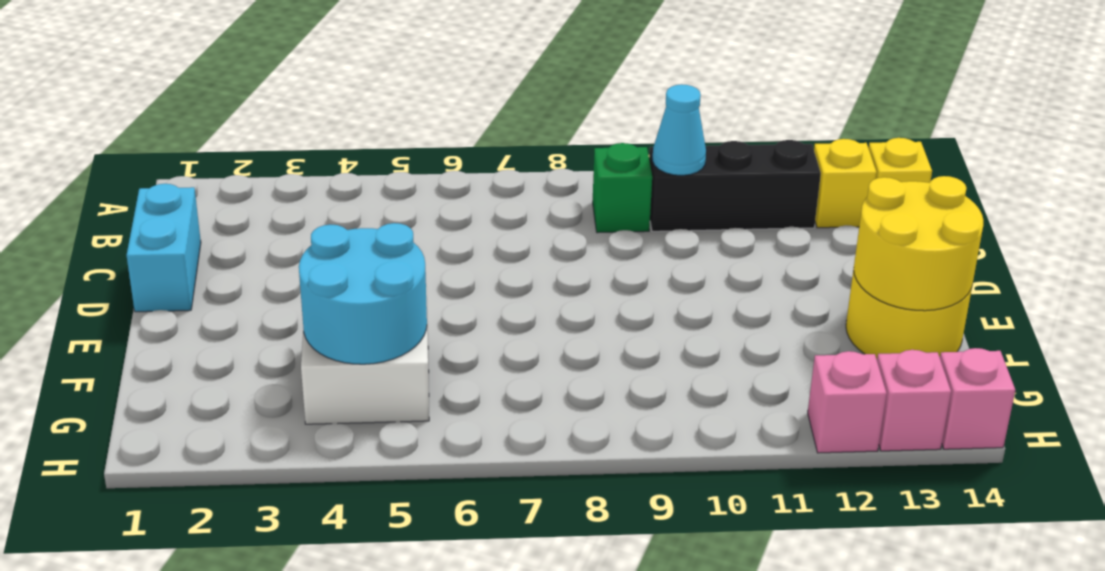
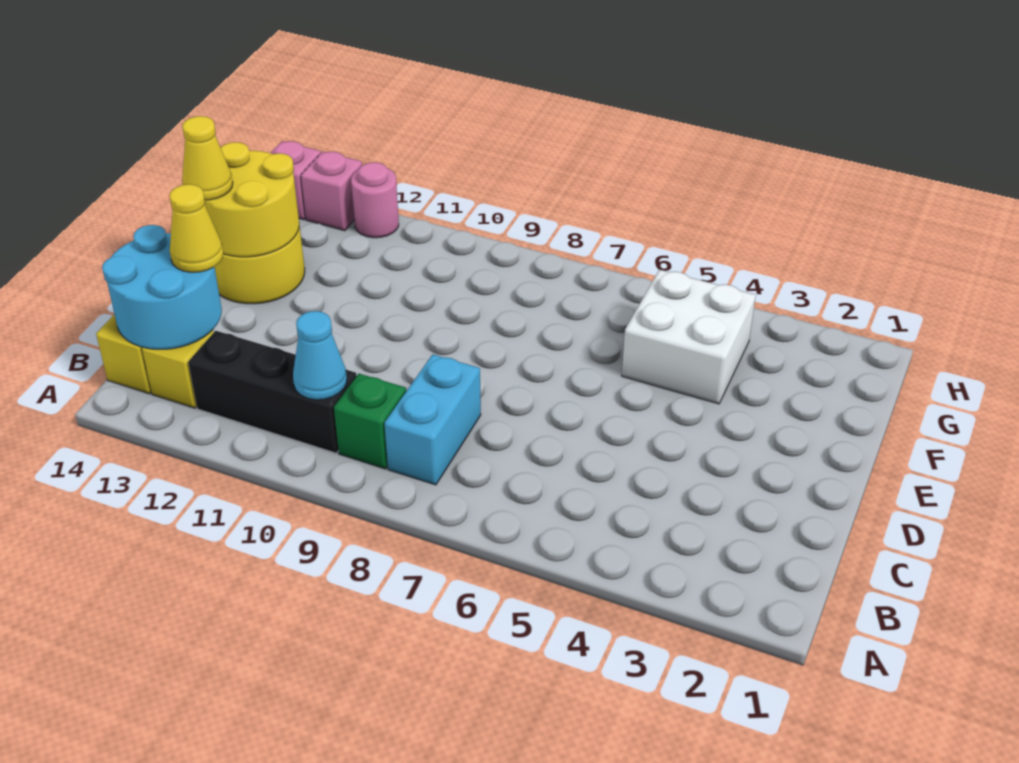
cyan brick C1:D1 level 1 -> cyan brick B8:C8 level 1
none -> yellow cone C13 level 3
none -> yellow cone E14 level 3
cyan round brick F4:G5 level 2 -> cyan round brick B13:C14 level 2
pink brick H12 level 1 -> pink round brick H12 level 1

